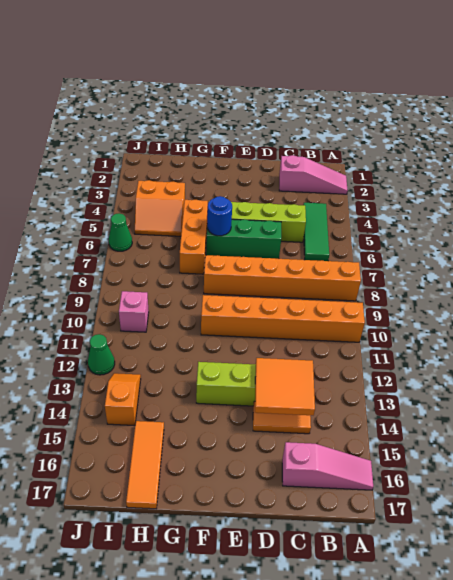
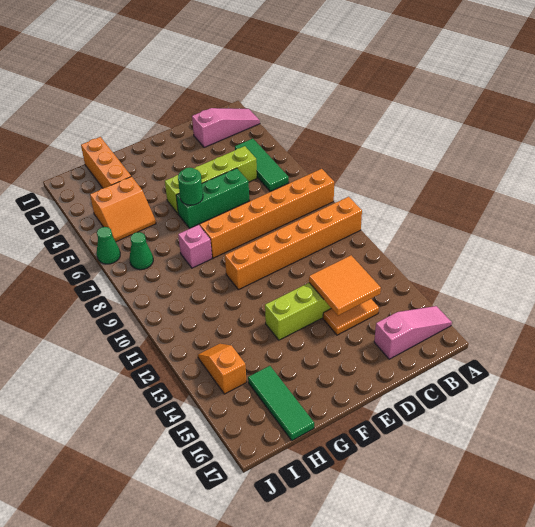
blue round brick F6 level 2 -> green round brick F6 level 2
orange brick G5:G7 level 1 -> orange brick H1:H3 level 1
orange tile H15:H17 level 1 -> green tile H15:H17 level 1
pink brick I10 level 1 -> pink brick G8 level 1
green cone J12 level 1 -> green cone I7 level 1

